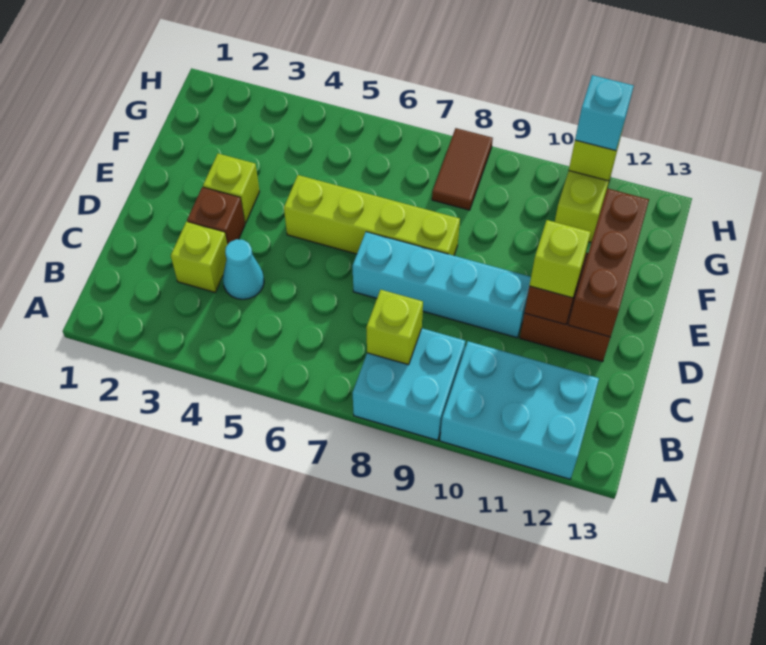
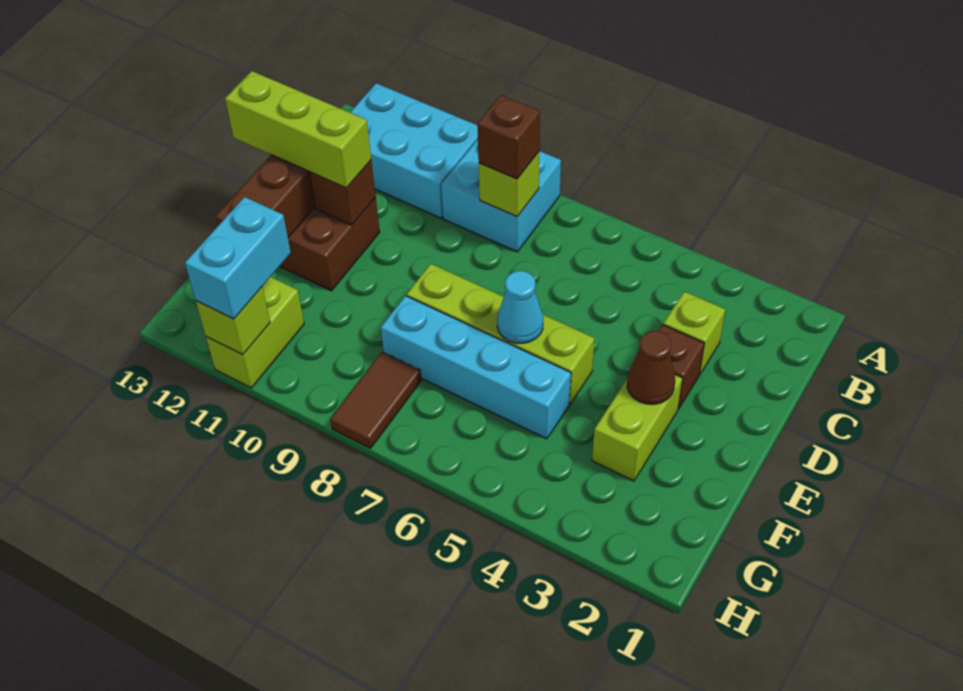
none -> brown brick B8 level 3
cyan cone C4 level 1 -> cyan cone E6 level 2
cyan brick D7:D10 level 1 -> cyan brick F5:F8 level 1
lime brick D11 level 3 -> lime brick D11:D13 level 3
lime brick E3 level 1 -> lime brick E3:F3 level 1
none -> brown cone E3 level 2
cyan brick H11 level 3 -> cyan brick G11:H11 level 3

